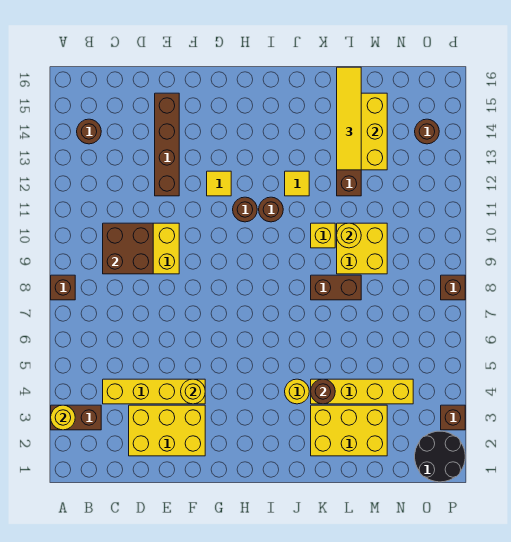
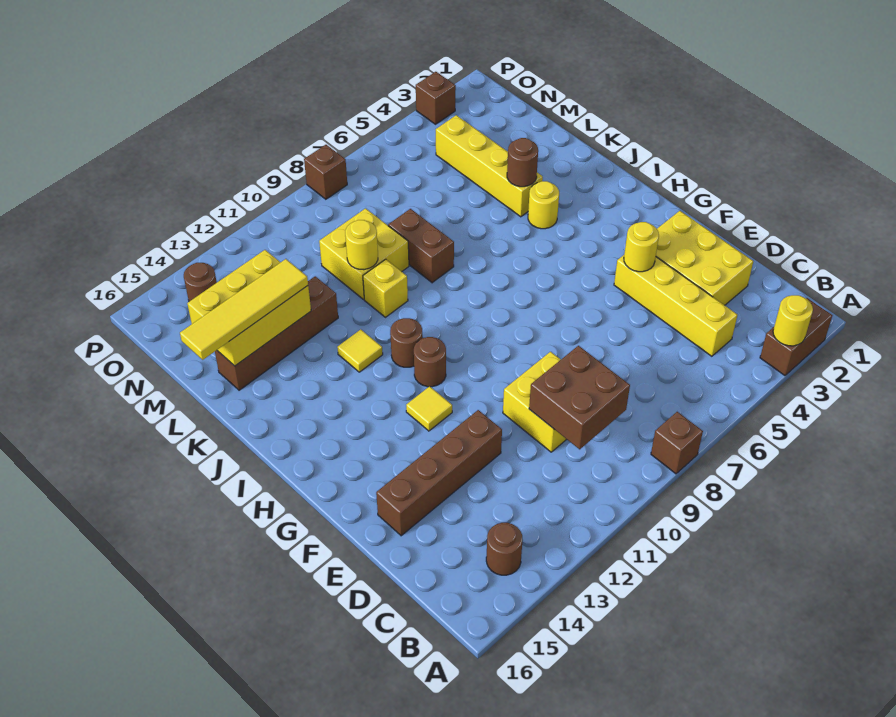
brown brick A3:B3 level 1 -> brown brick A2:A3 level 1
yellow brick K2:M3 level 1 -> none
black round brick O1:P2 level 1 -> none

